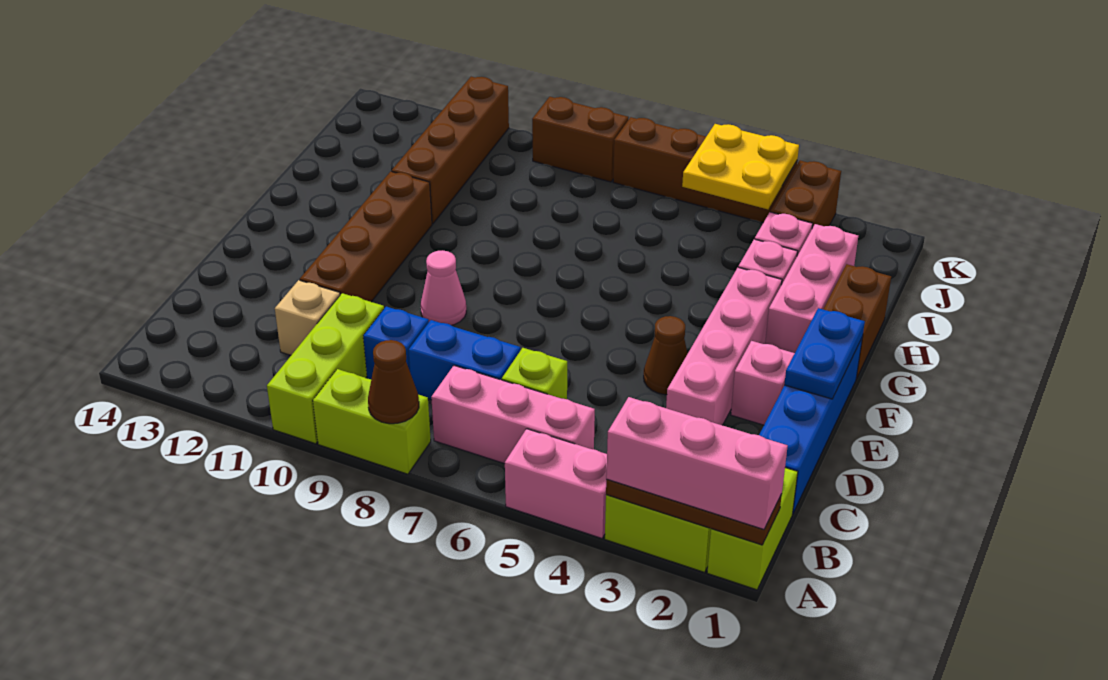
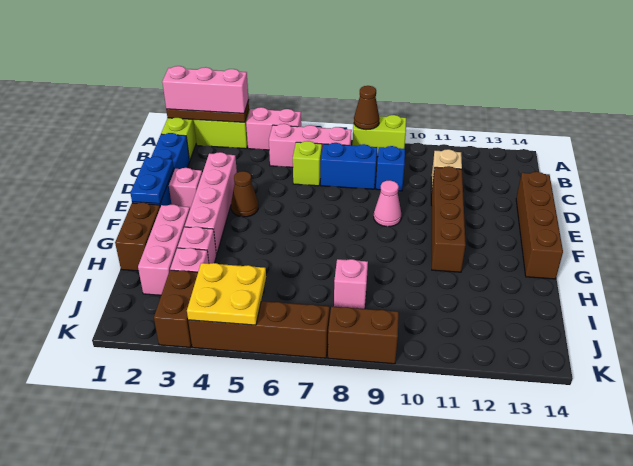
lime brick A10:C10 level 1 -> none
brown brick H11:K11 level 1 -> brown brick D14:G14 level 1
none -> pink brick I8 level 1

